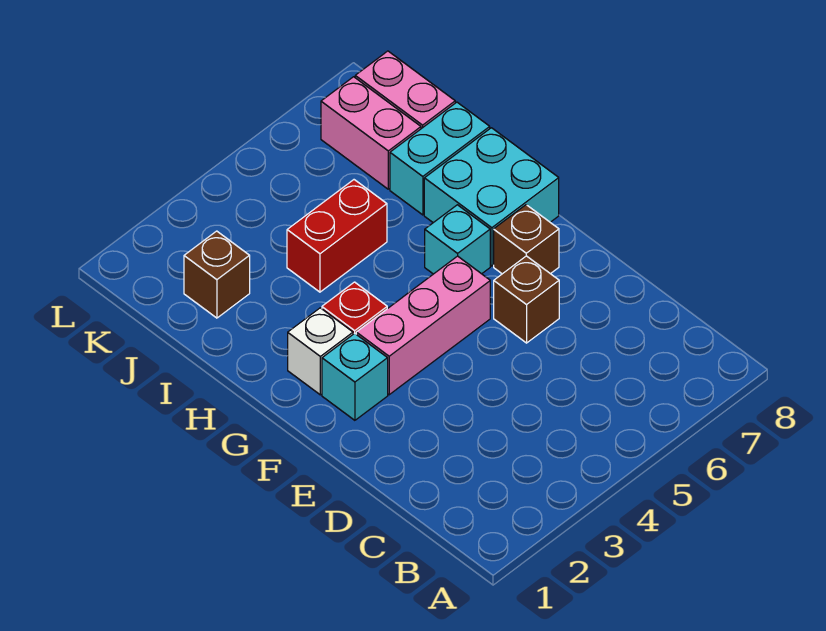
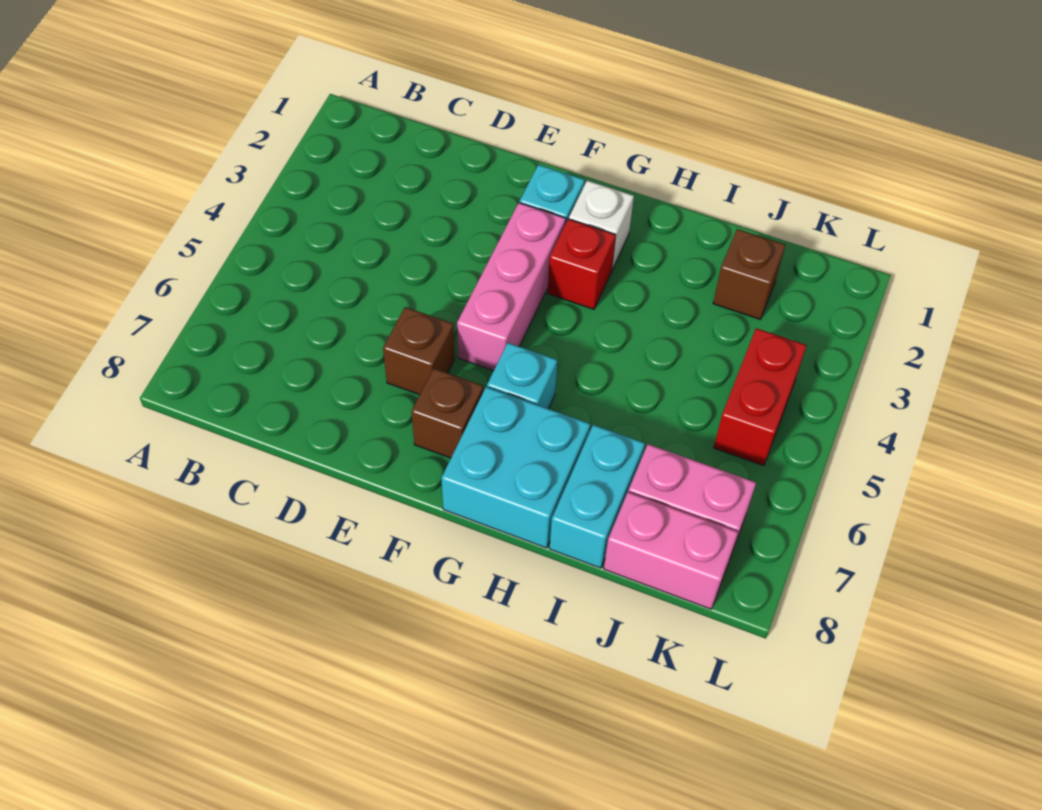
red brick I4:I5 level 1 -> red brick K4:K5 level 1

